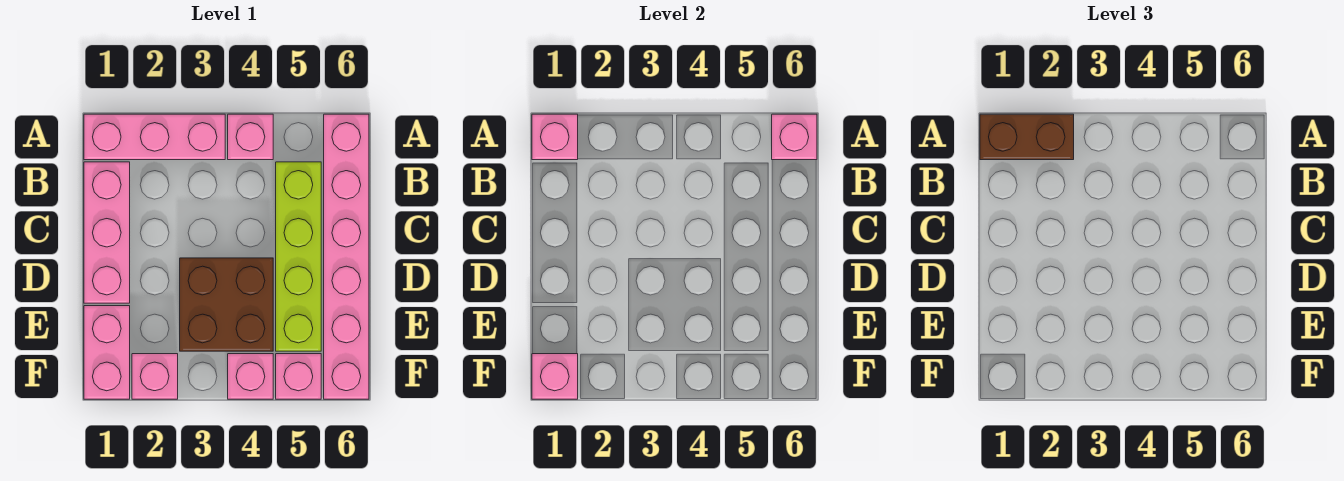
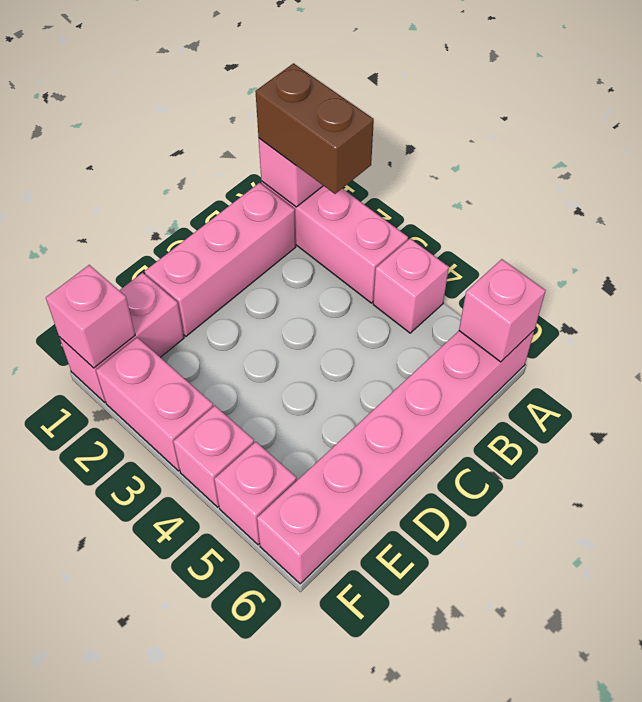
lime brick B5:E5 level 1 -> none
brown brick D3:E4 level 1 -> none
pink brick F2 level 1 -> pink brick F2:F3 level 1

